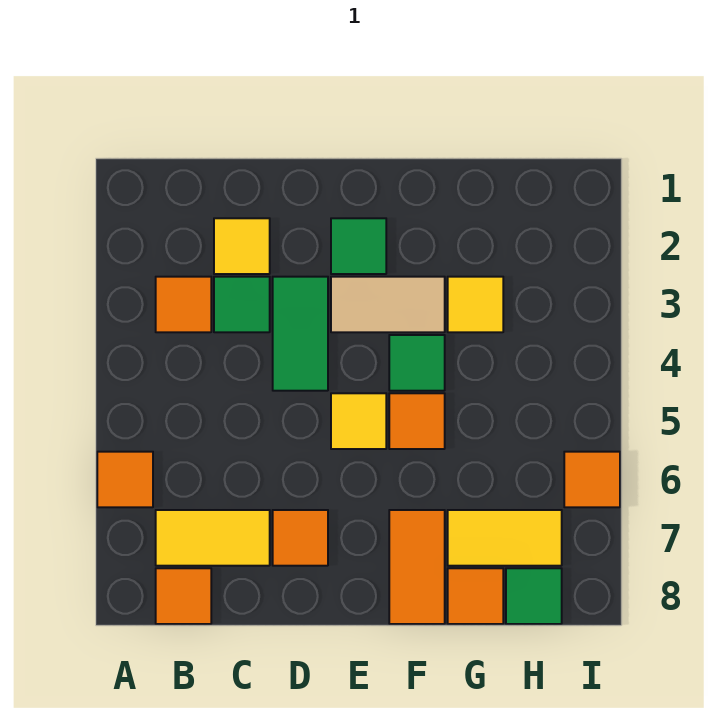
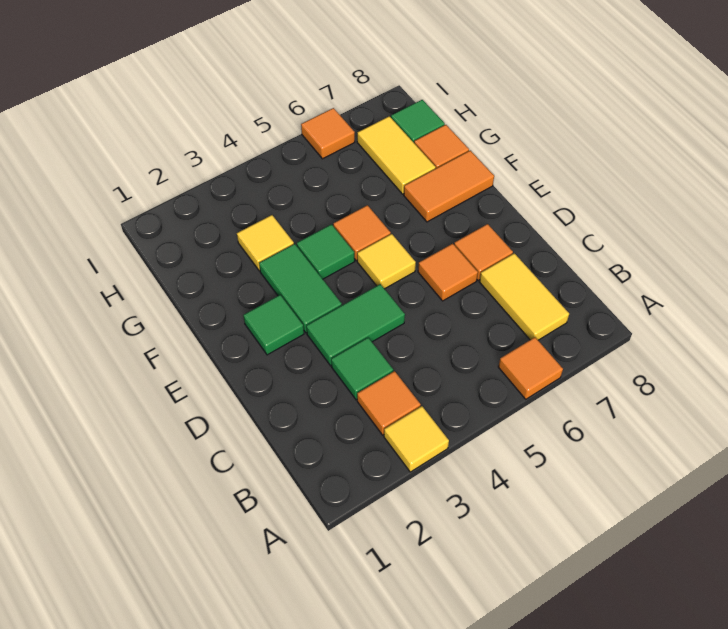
orange tile B8 level 1 -> orange tile D6 level 1
yellow tile C2 level 1 -> yellow tile A3 level 1
tan tile E3:F3 level 1 -> green tile E3:F3 level 1

